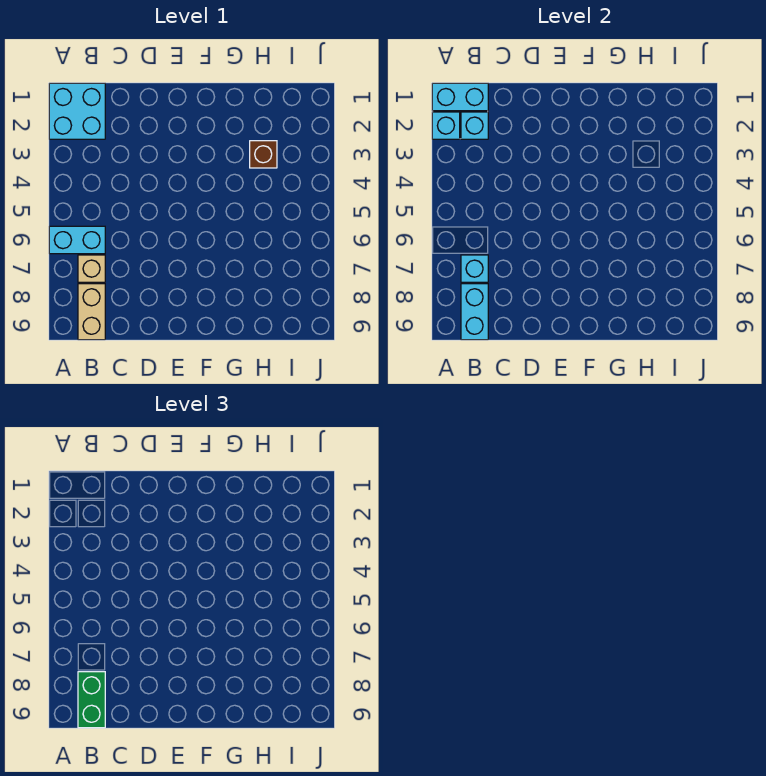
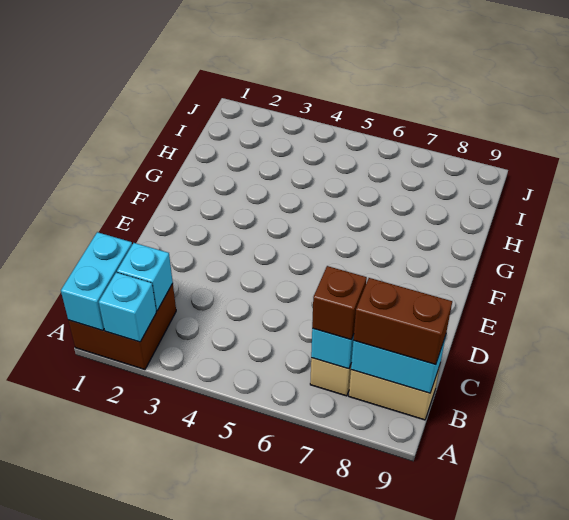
cyan brick A1:B2 level 1 -> brown brick A1:B2 level 1
cyan brick A6:B6 level 1 -> none
green brick B8:B9 level 3 -> brown brick B8:B9 level 3
brown brick H3 level 1 -> brown brick B7 level 3

